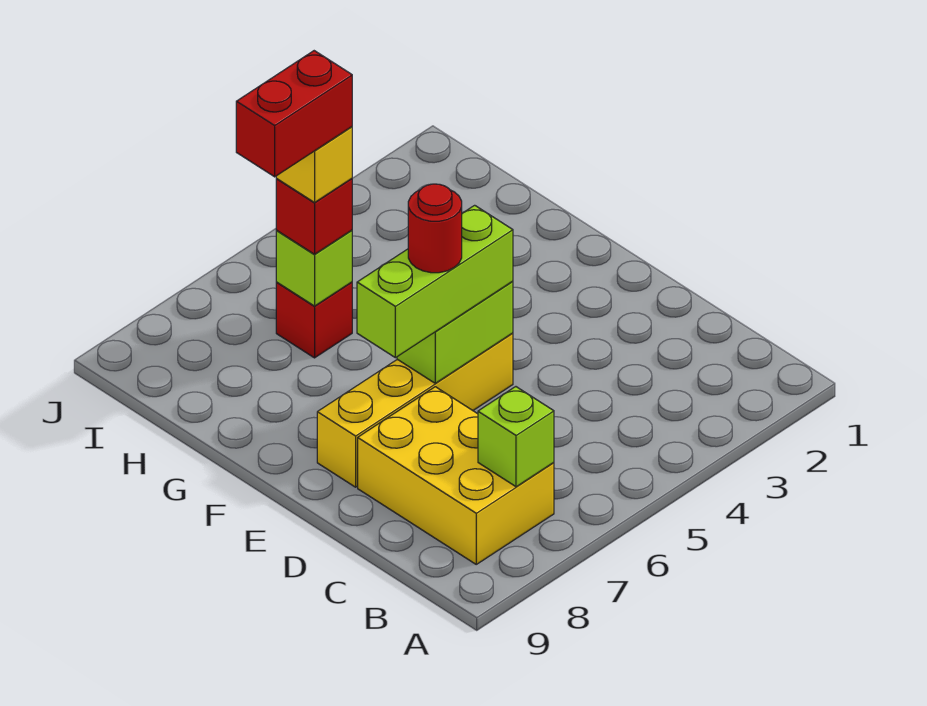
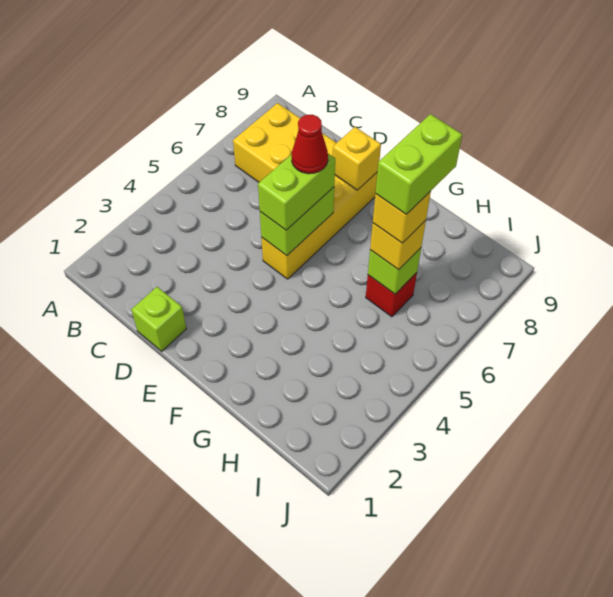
lime brick B7 level 2 -> lime brick D1 level 1
lime brick E5:E7 level 3 -> lime brick E5:E6 level 3
red round brick E6 level 4 -> red cone E6 level 4
none -> yellow brick E8 level 2
red brick H6 level 3 -> yellow brick H6 level 3
red brick H6:H7 level 5 -> lime brick H6:H7 level 5

